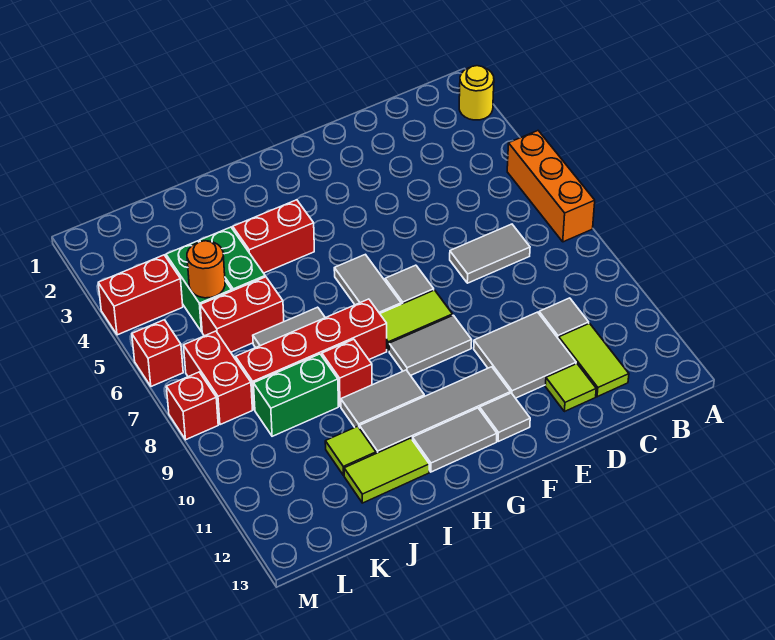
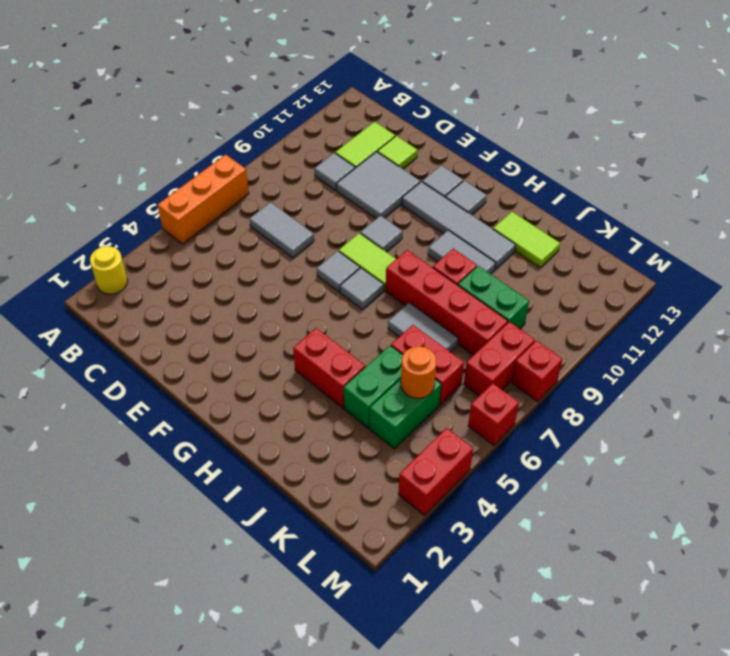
grey tile F9:G9 level 1 -> grey tile F9 level 1
grey tile G6:G7 level 1 -> grey tile G7 level 1
grey tile G12:H12 level 1 -> grey tile G12 level 1
lime tile J11 level 1 -> none
red brick L4:M4 level 1 -> red brick M3:M4 level 1

